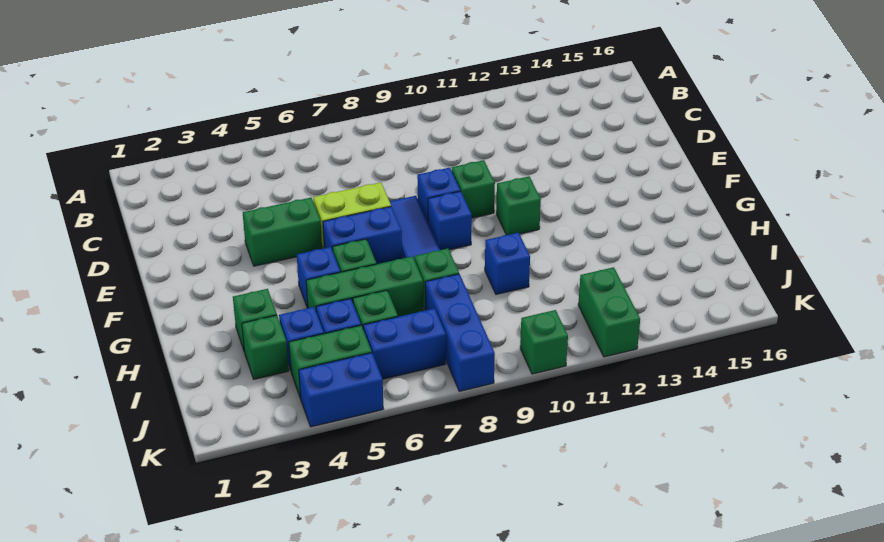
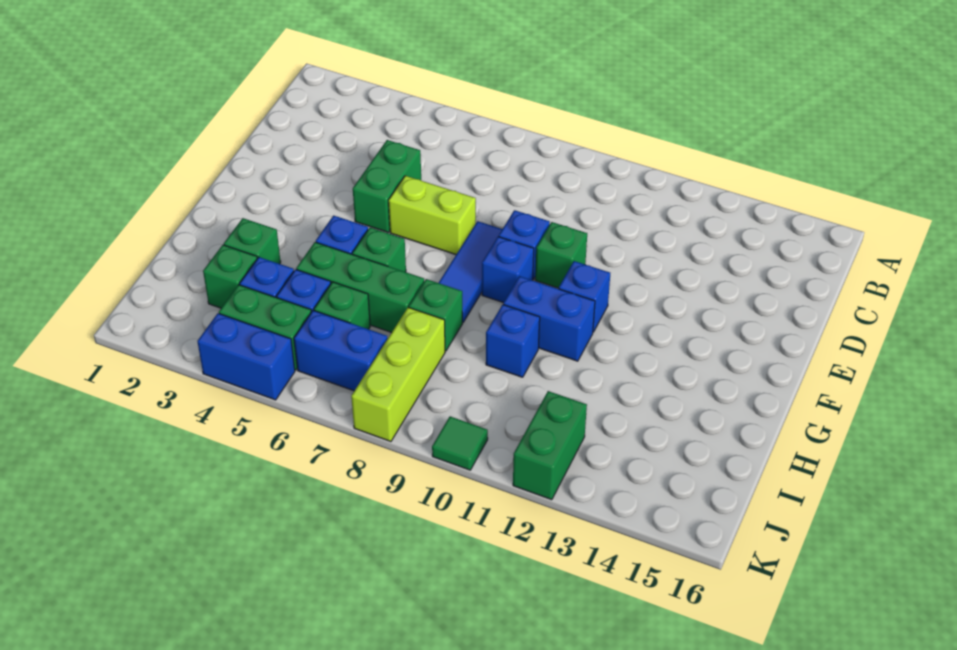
green brick E4:E5 level 1 -> green brick D5:E5 level 1
blue brick F6:F7 level 1 -> blue brick G10:G11 level 1
green brick F11 level 1 -> blue brick F11 level 1
blue brick I8:K8 level 1 -> lime brick I8:K8 level 1
green brick K10 level 1 -> green tile K10 level 1

